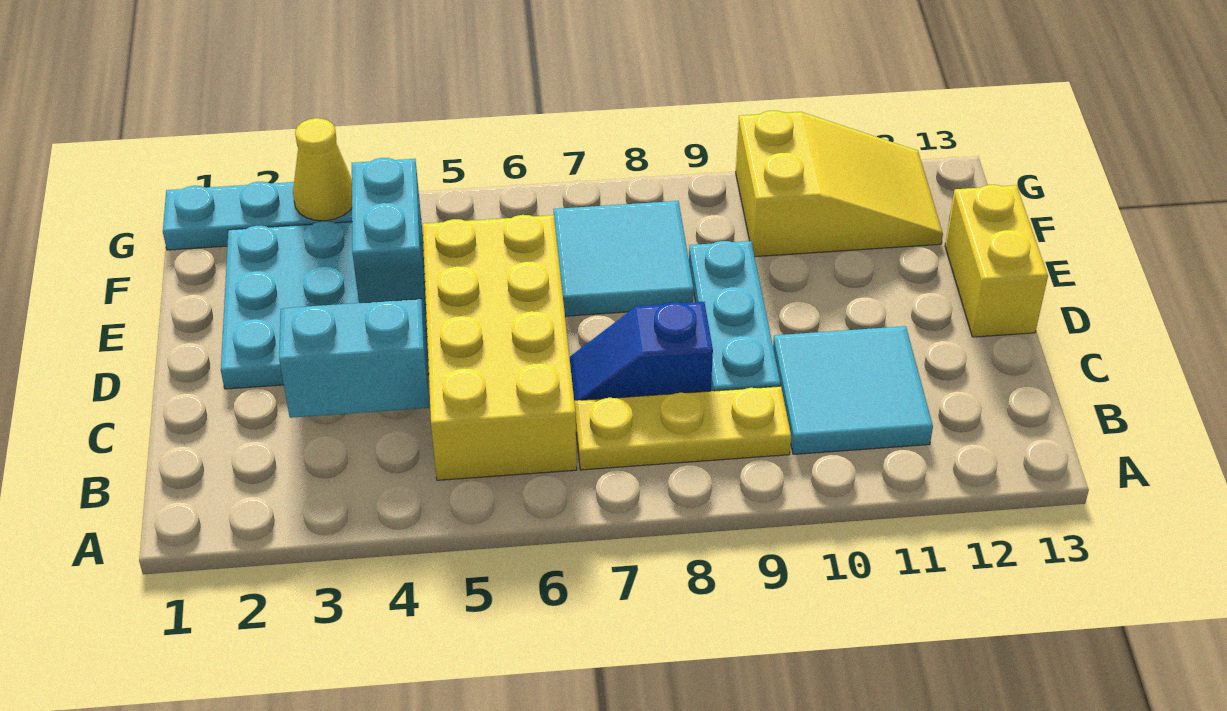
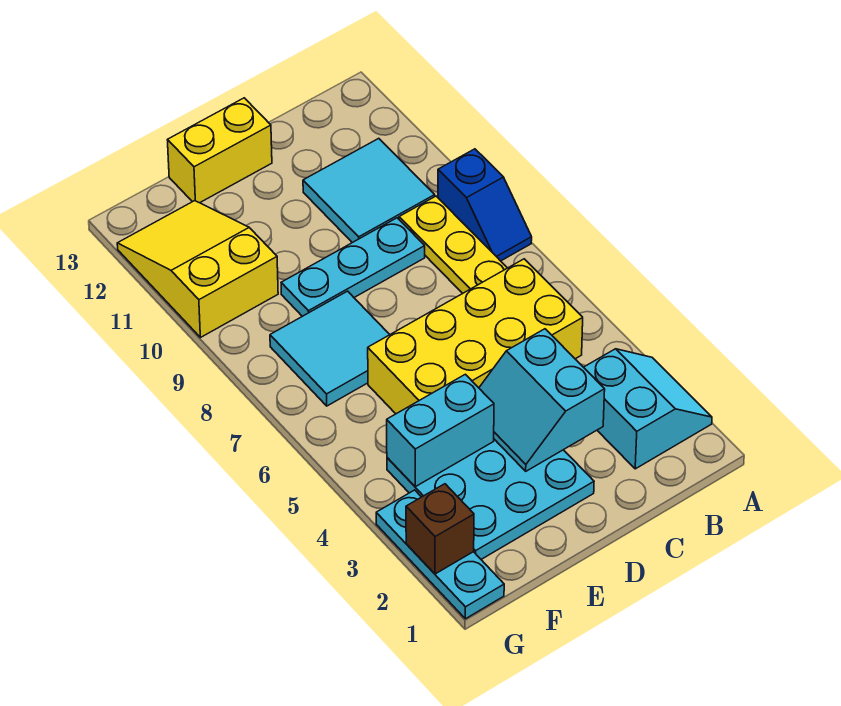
none -> cyan slope A2:B3 level 1 top B
blue slope C7:C8 level 1 top 8 -> blue slope A8:A9 level 1 top 9
none -> brown brick G2 level 2
yellow cone G3 level 2 -> none

